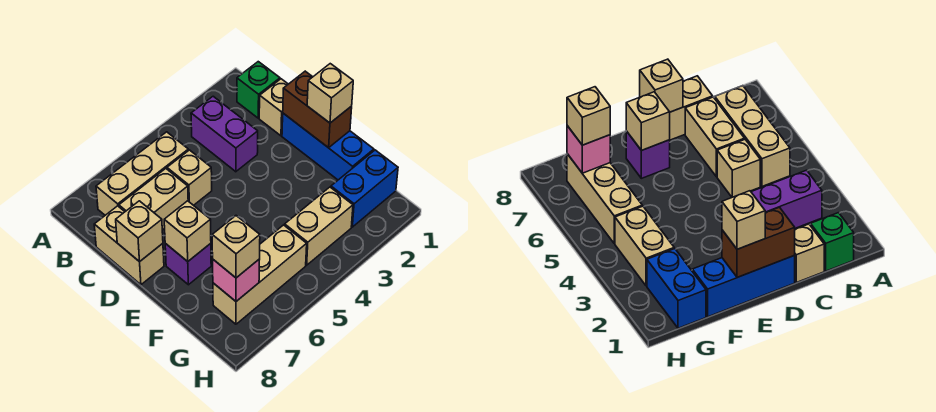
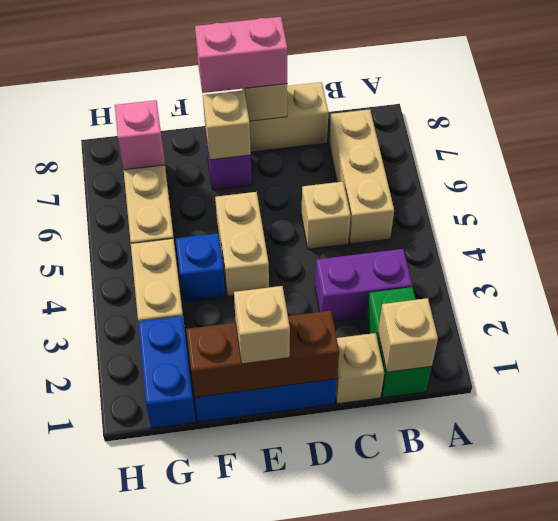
green brick B1 level 1 -> green brick B1:B2 level 1
tan brick C6:C7 level 1 -> tan brick E4:E5 level 1
brown brick D1:E1 level 2 -> brown brick D1:F1 level 2
none -> pink brick D8:E8 level 3
none -> blue brick F4 level 1
tan brick G7 level 3 -> tan brick B1 level 2

